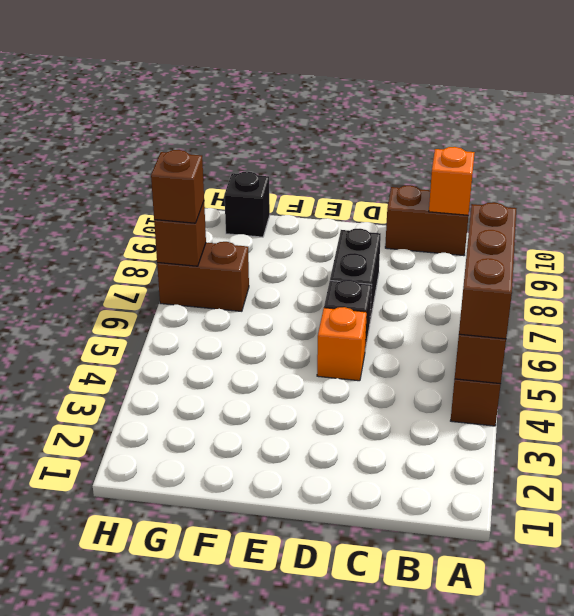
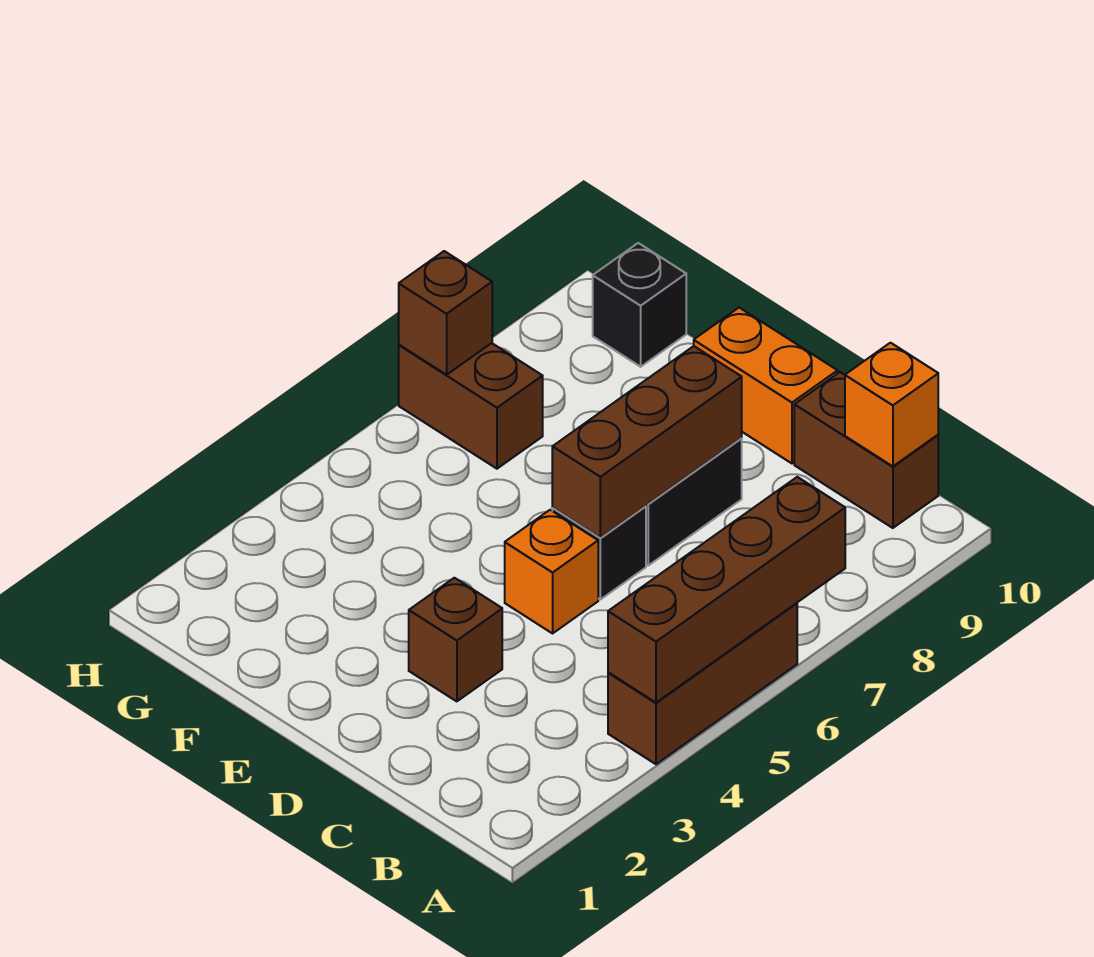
brown brick A4:A6 level 3 -> brown brick D6:D8 level 2
none -> orange brick D10:E10 level 1
brown brick H7 level 3 -> brown brick D3 level 1

